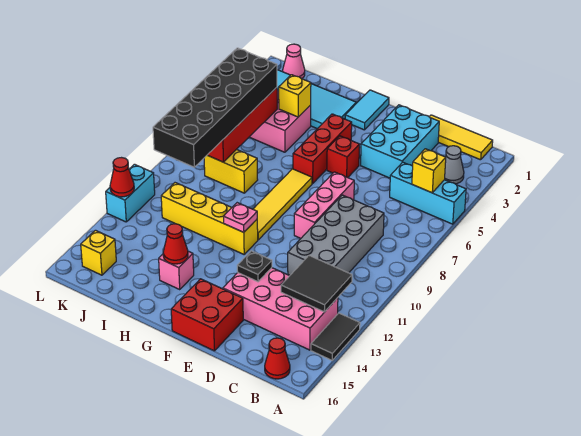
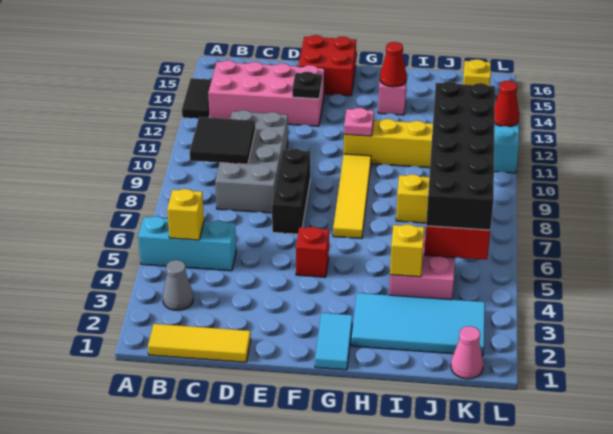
black tile B12:C13 level 2 -> black tile B9:C10 level 2
red cone B16 level 1 -> none
cyan brick D2:E4 level 1 -> none
pink brick E7:E9 level 1 -> black brick E7:E9 level 1
red brick G4:G6 level 1 -> none

